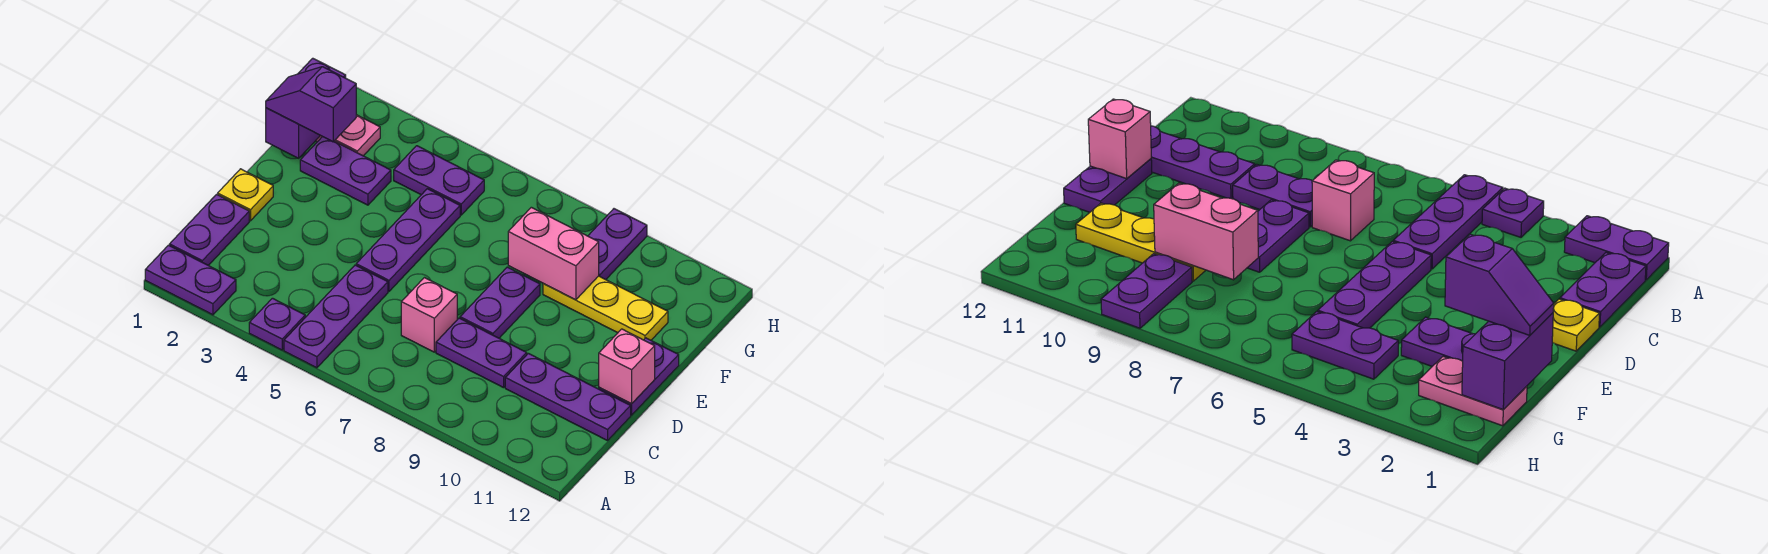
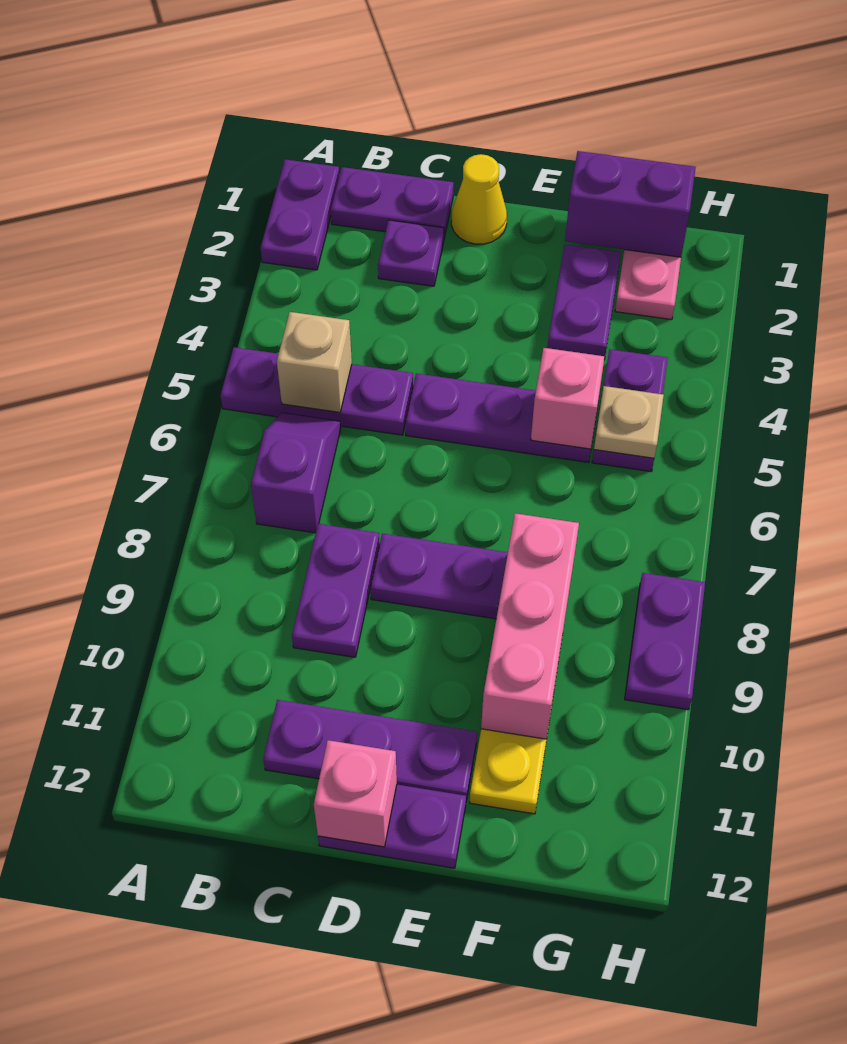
purple plate A4 level 1 -> purple plate C2 level 1
none -> tan brick B5 level 2
pink brick C7 level 1 -> pink brick F5 level 2
purple plate C10:C12 level 1 -> purple plate C11:E11 level 1
yellow plate D1 level 1 -> yellow cone D1 level 1
purple slope F1:F2 level 3 top 2 -> purple slope B6:B7 level 1 top 7
pink brick F8:F9 level 2 -> pink brick F8:F10 level 2
none -> tan plate G5 level 2
purple plate G9:H9 level 1 -> purple plate H8:H9 level 1

